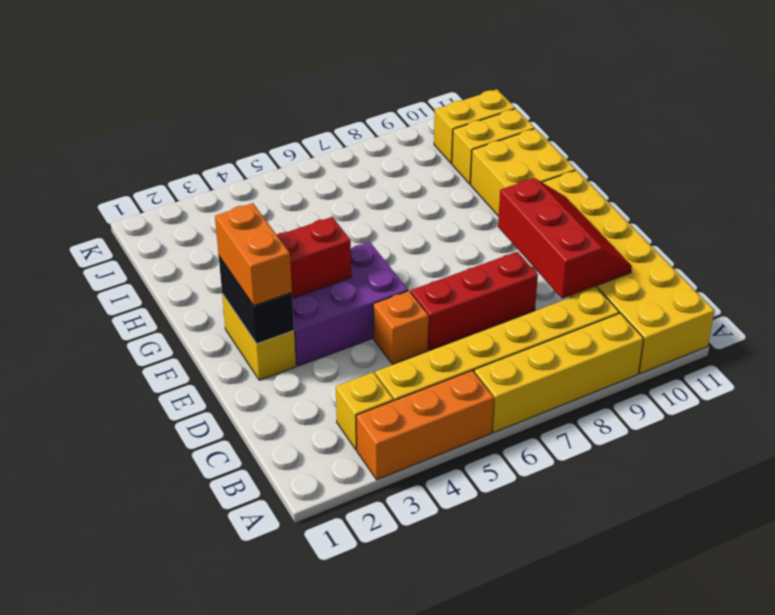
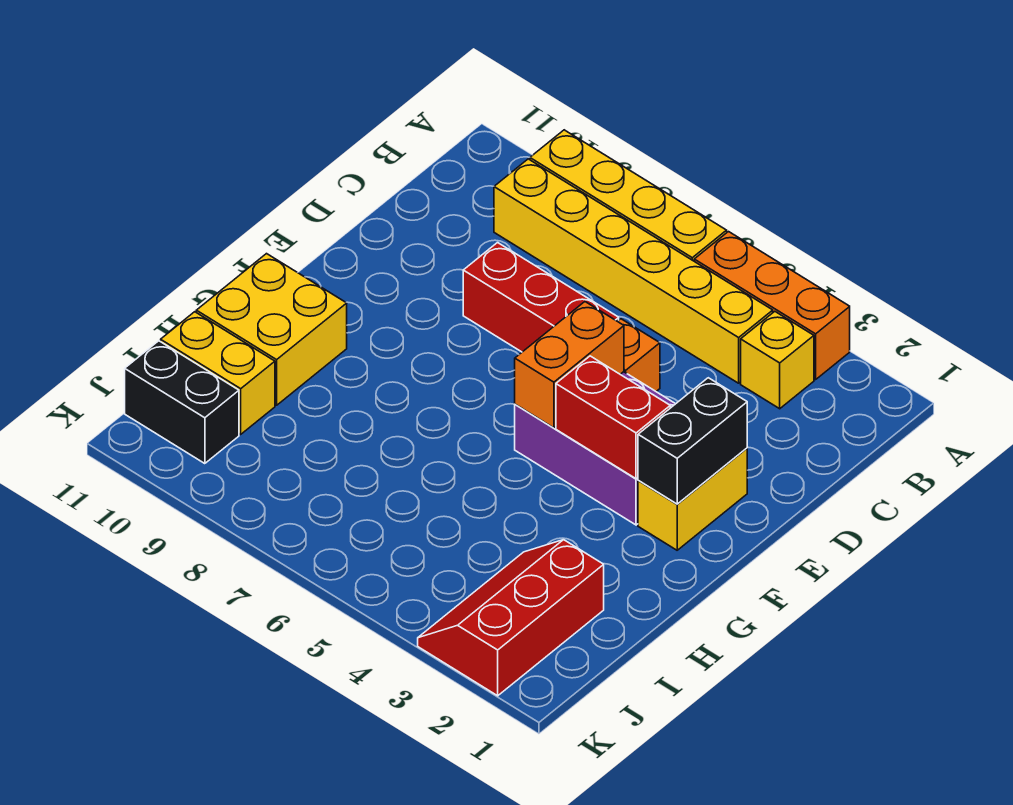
yellow brick A10:F11 level 1 -> none
red slope C9:E10 level 2 top 9 -> red slope I2:K3 level 1 top 2
orange brick E2:F2 level 3 -> orange brick E5:F5 level 2
yellow brick J10:J11 level 1 -> black brick J10:J11 level 1

